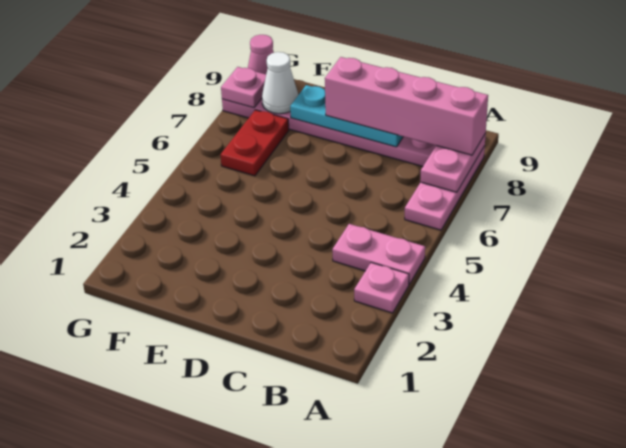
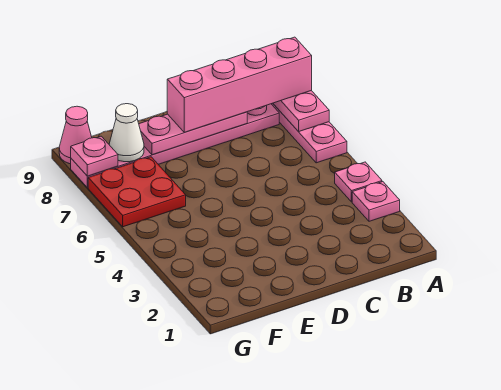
pink plate A4:B4 level 1 -> pink plate A4 level 1
cyan plate C8:E8 level 2 -> pink plate C8:E8 level 2
red plate F6:F7 level 1 -> red plate F6:G7 level 1

